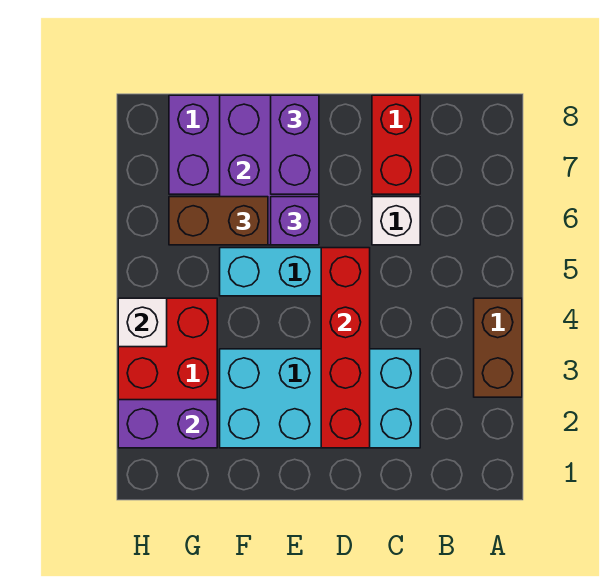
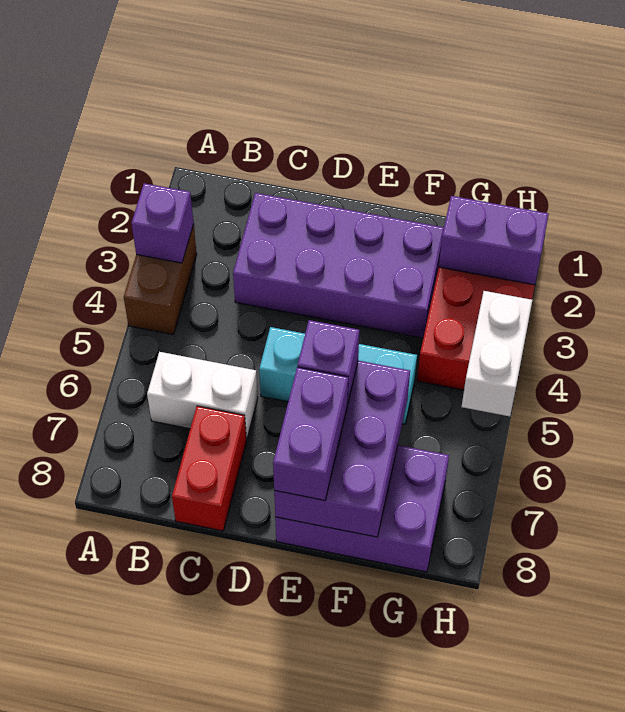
none -> purple brick A3 level 2
cyan brick C2:F3 level 1 -> purple brick C2:F3 level 1
white brick C6 level 1 -> white brick B6:C6 level 1
red brick D2:D5 level 2 -> none
brown brick F6:G6 level 3 -> none
white brick H4 level 2 -> white brick H4:H5 level 2

